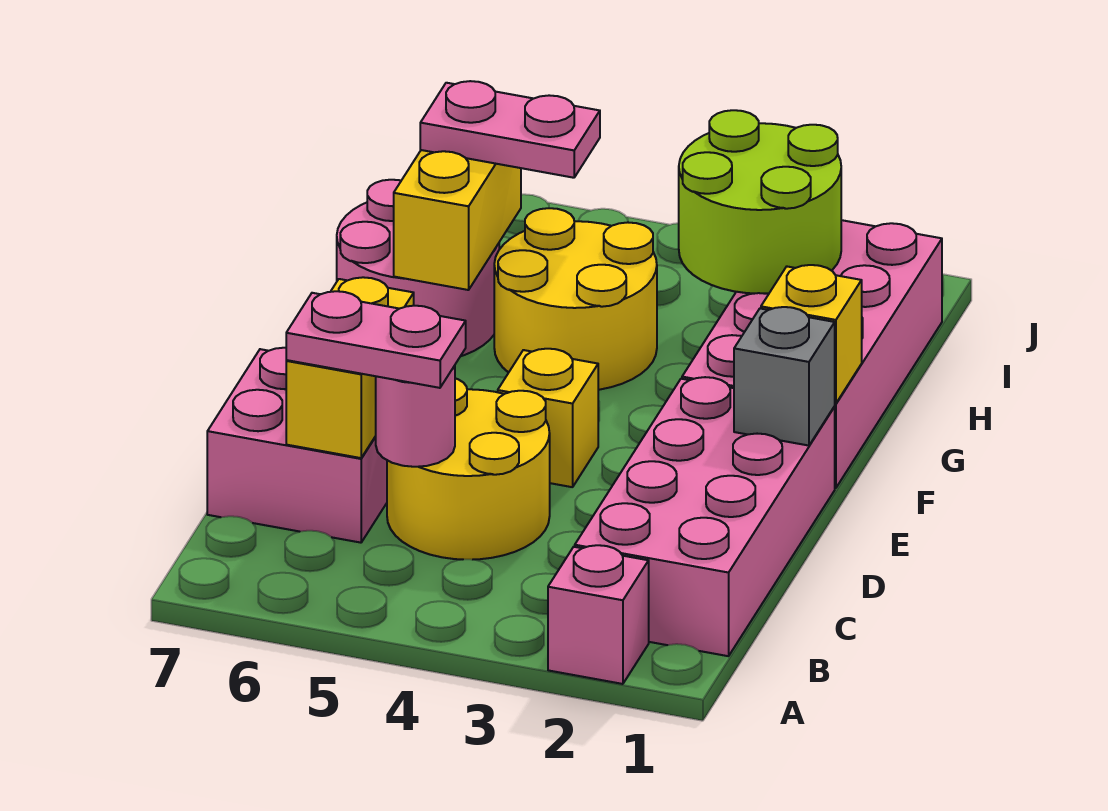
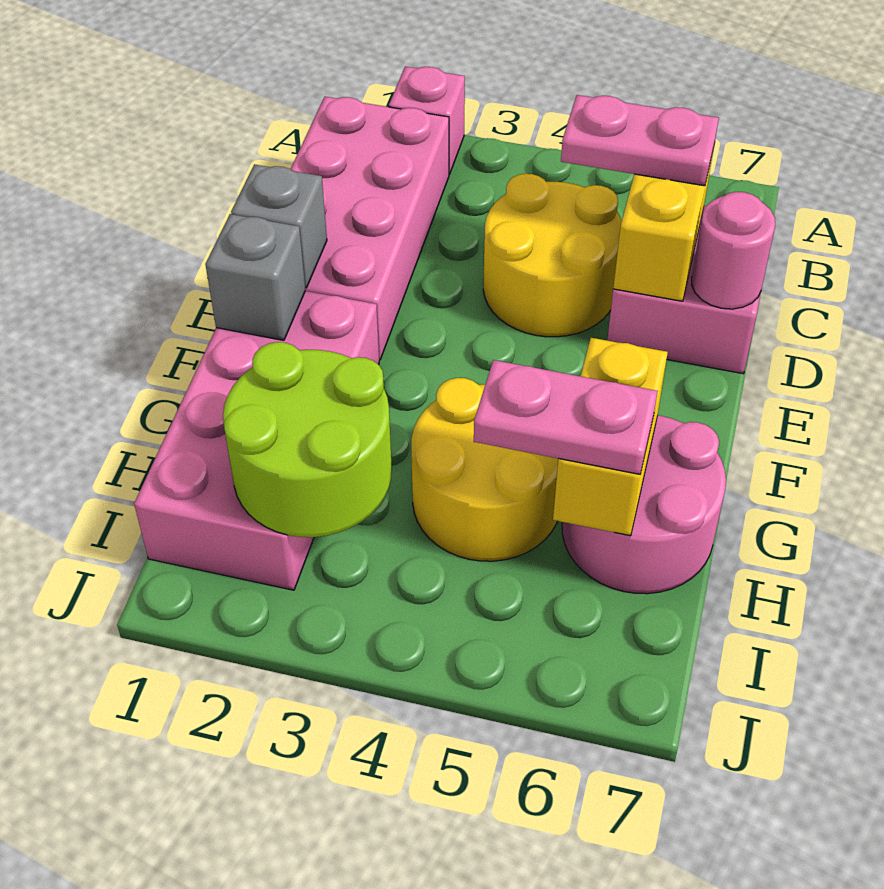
pink round brick C5 level 2 -> pink round brick D7 level 2
yellow brick E4 level 1 -> none
yellow brick F1 level 2 -> grey brick F1 level 2

